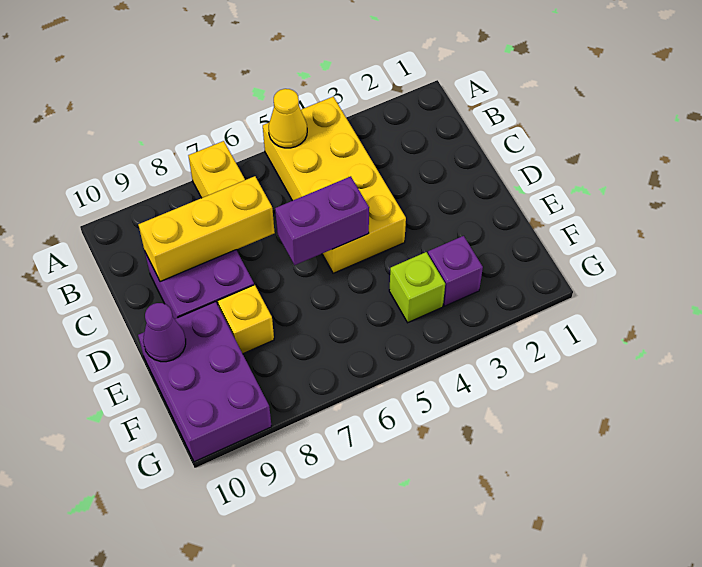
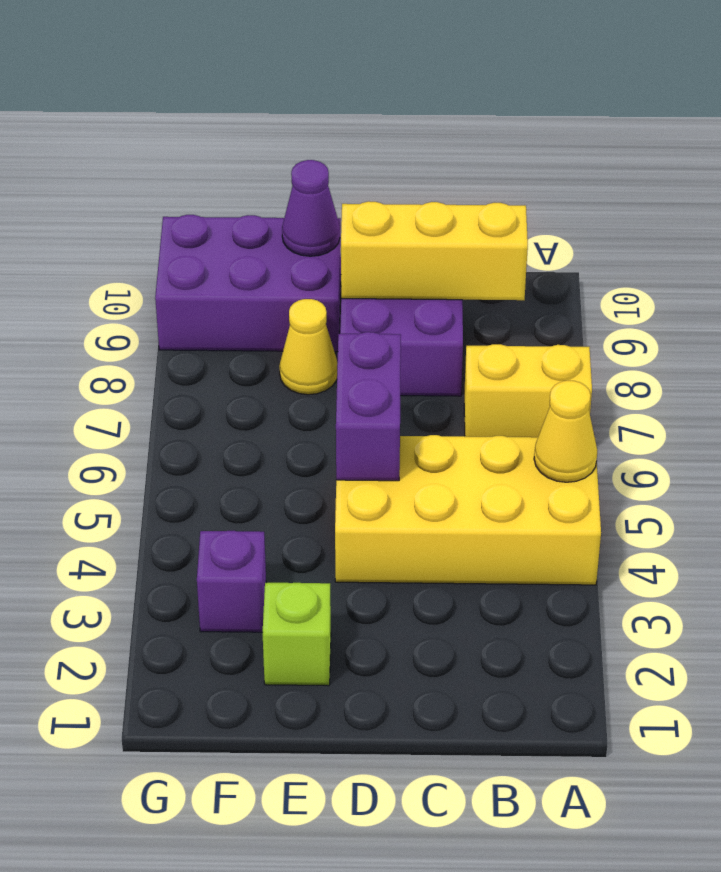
yellow brick C7:C9 level 2 -> yellow brick B9:D9 level 2
yellow brick E8 level 1 -> yellow cone E8 level 1
lime brick F4 level 1 -> lime brick E2 level 1

